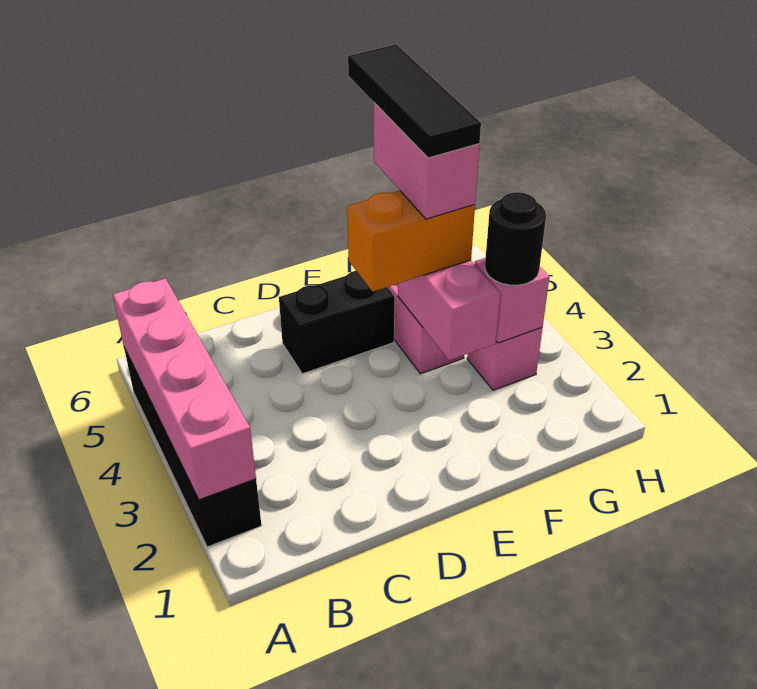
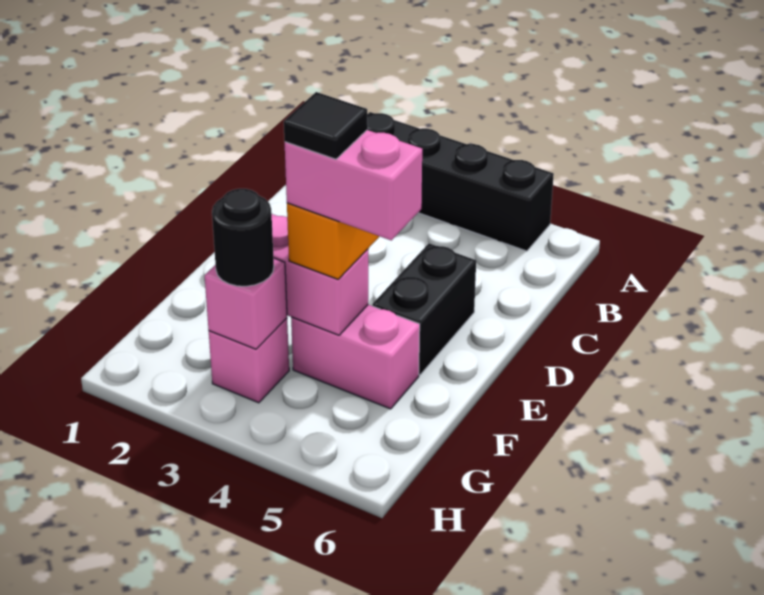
pink brick A2:A5 level 2 -> none
black tile F4:F6 level 5 -> black tile F4 level 5

